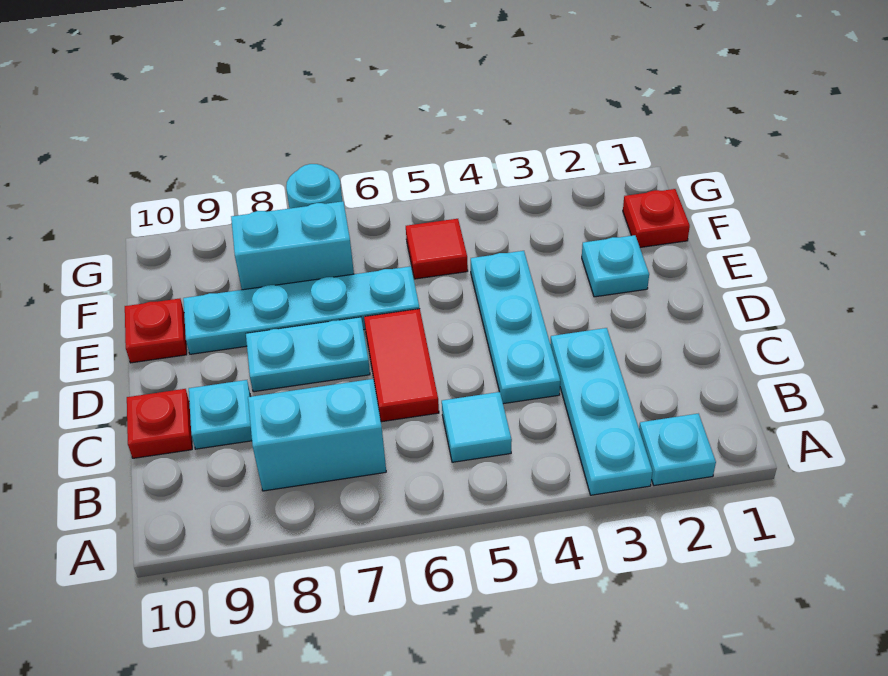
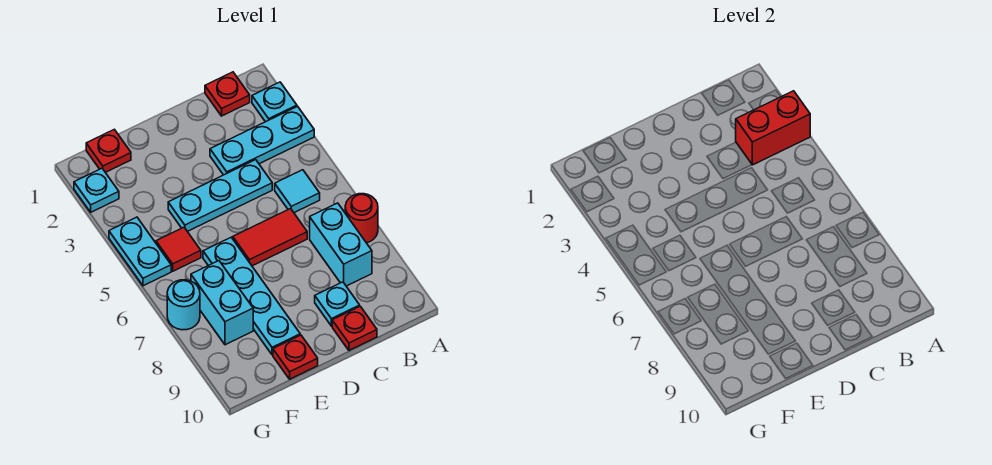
none -> red brick A3:B3 level 2
none -> red round brick A7 level 1
none -> red plate B1 level 1
cyan plate D7:D8 level 1 -> cyan plate G4:G5 level 1
cyan plate E2 level 1 -> cyan plate G2 level 1

